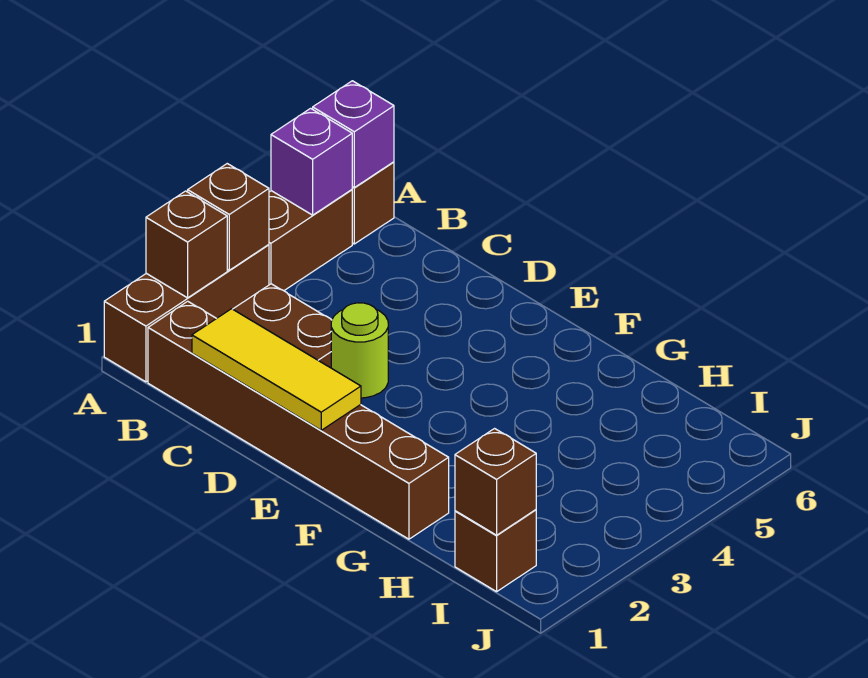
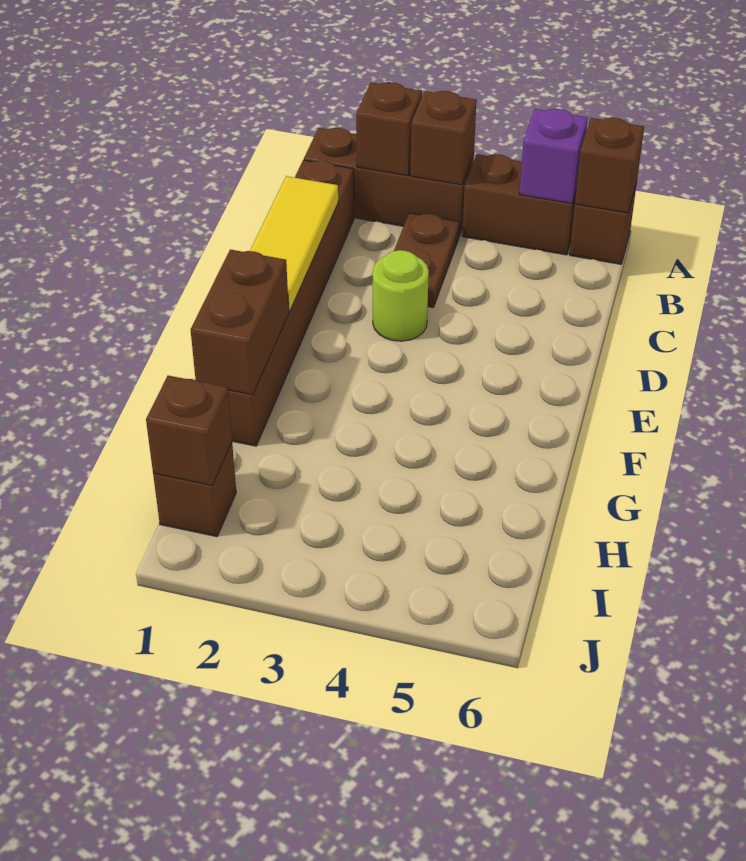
purple brick A6 level 2 -> brown brick A6 level 2
none -> brown brick F1:G1 level 2

